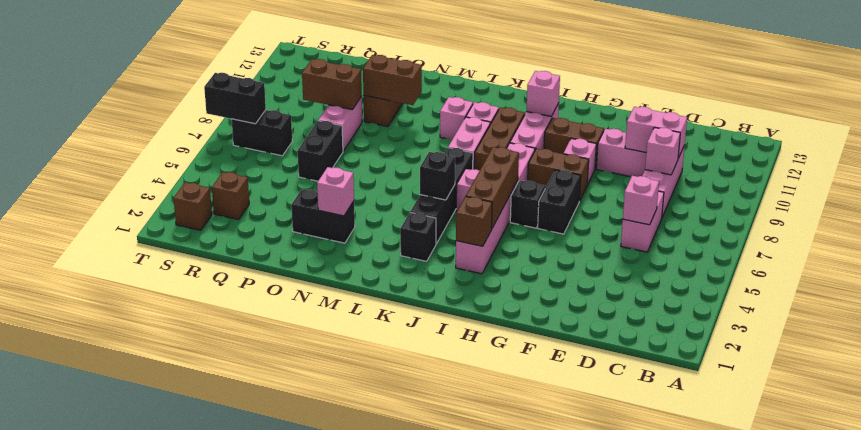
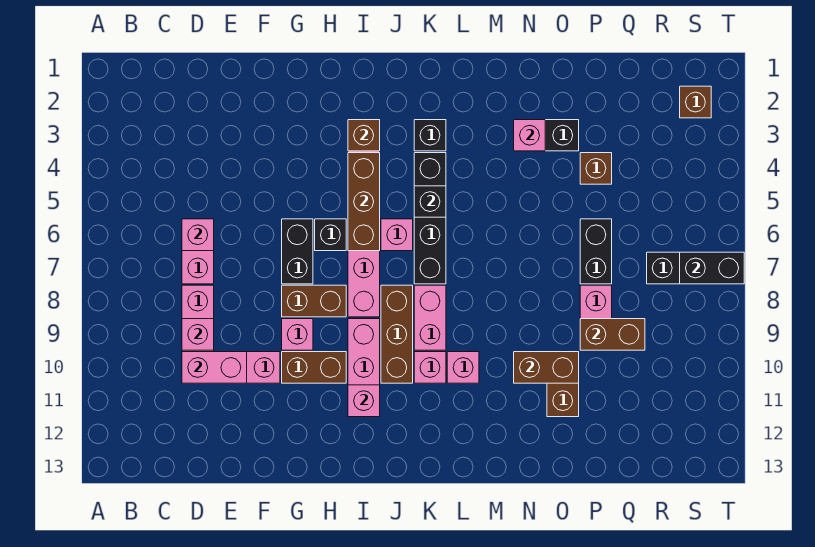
brown brick R3 level 1 -> brown brick P4 level 1

